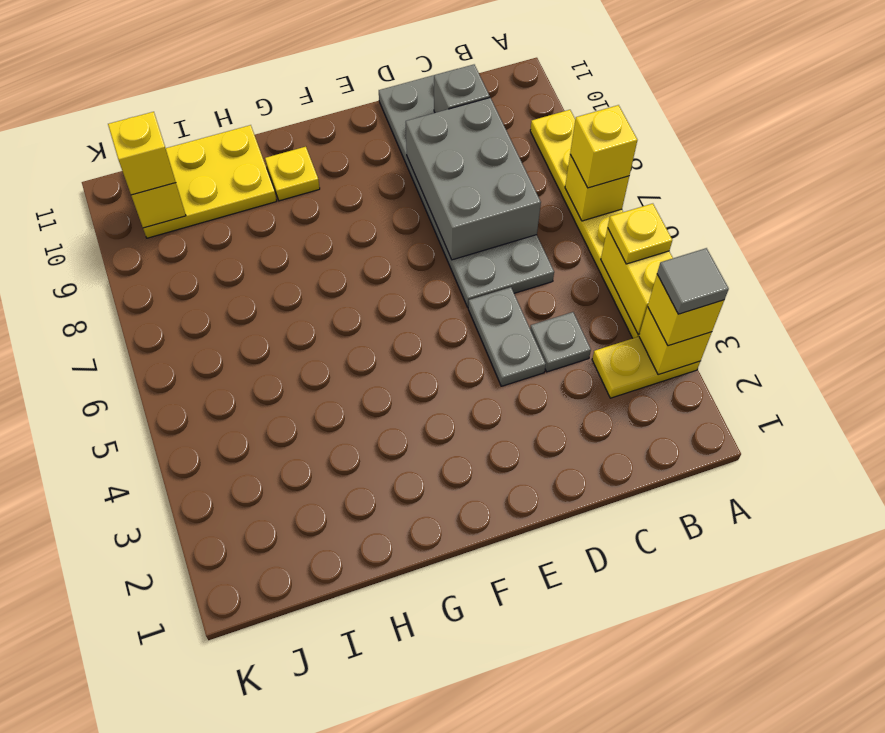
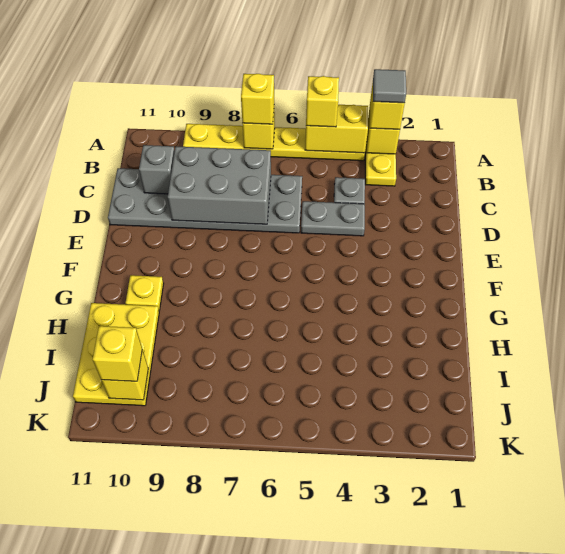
yellow plate A5 level 3 -> yellow brick A5 level 3

